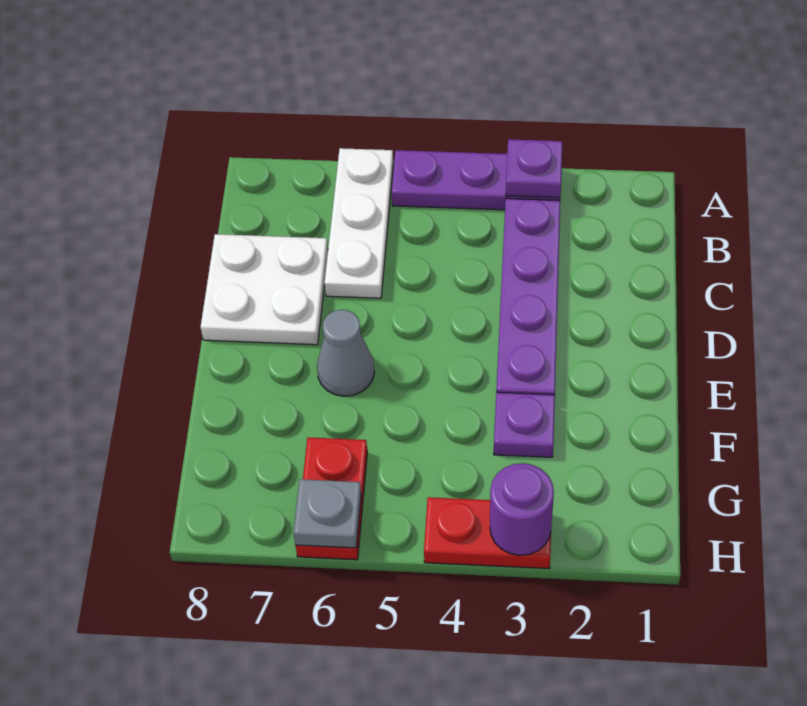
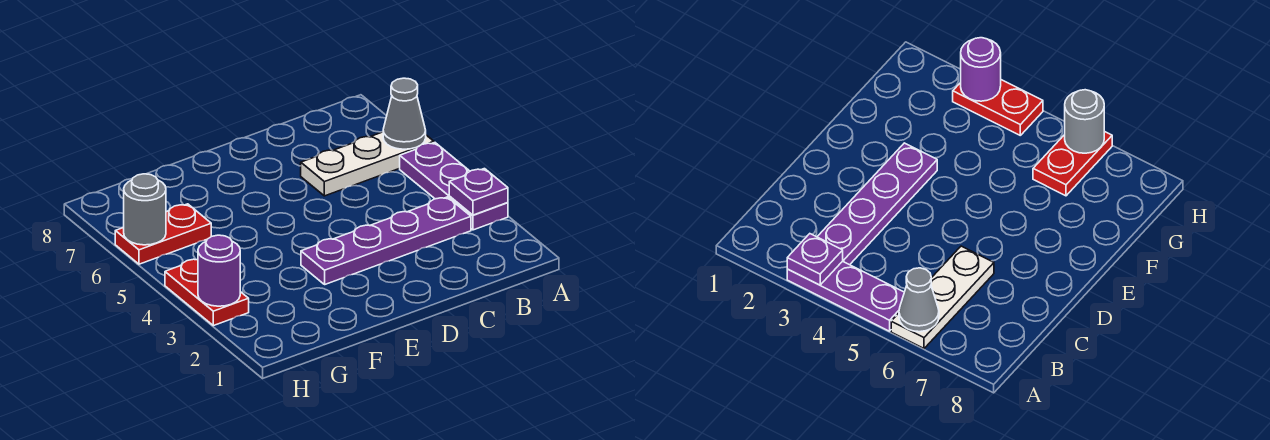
white plate C7:D8 level 1 -> none
grey cone E6 level 1 -> grey cone A6 level 2
purple plate F3 level 1 -> none
grey plate H6 level 2 -> grey round brick H6 level 2

